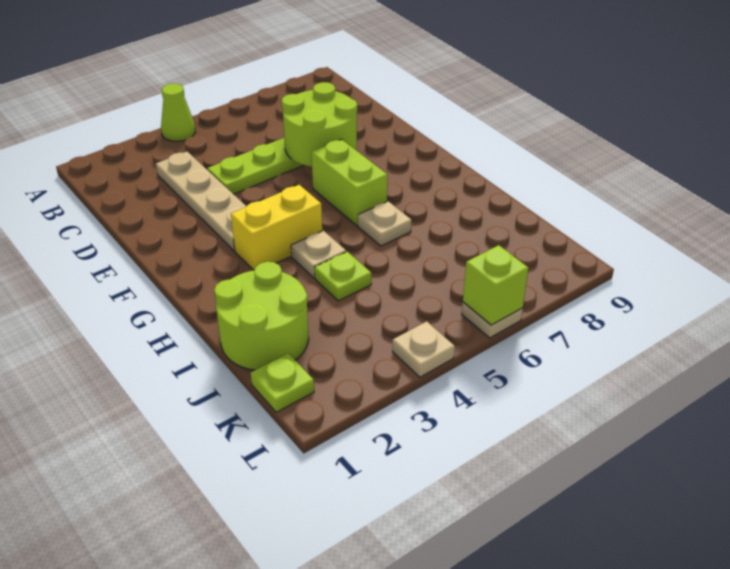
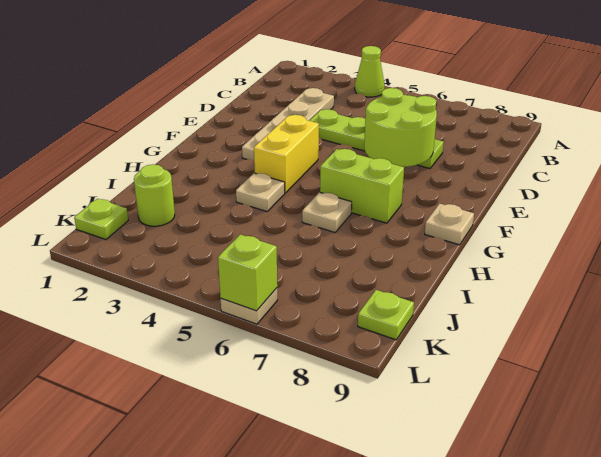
lime brick F6:G6 level 1 -> lime brick G6:G7 level 1
yellow brick G3:G4 level 1 -> yellow brick F4:G4 level 1
lime round brick I1:J2 level 1 -> lime round brick J2 level 1
lime plate I4 level 1 -> lime plate K9 level 1
tan plate L4 level 1 -> tan plate G9 level 1

